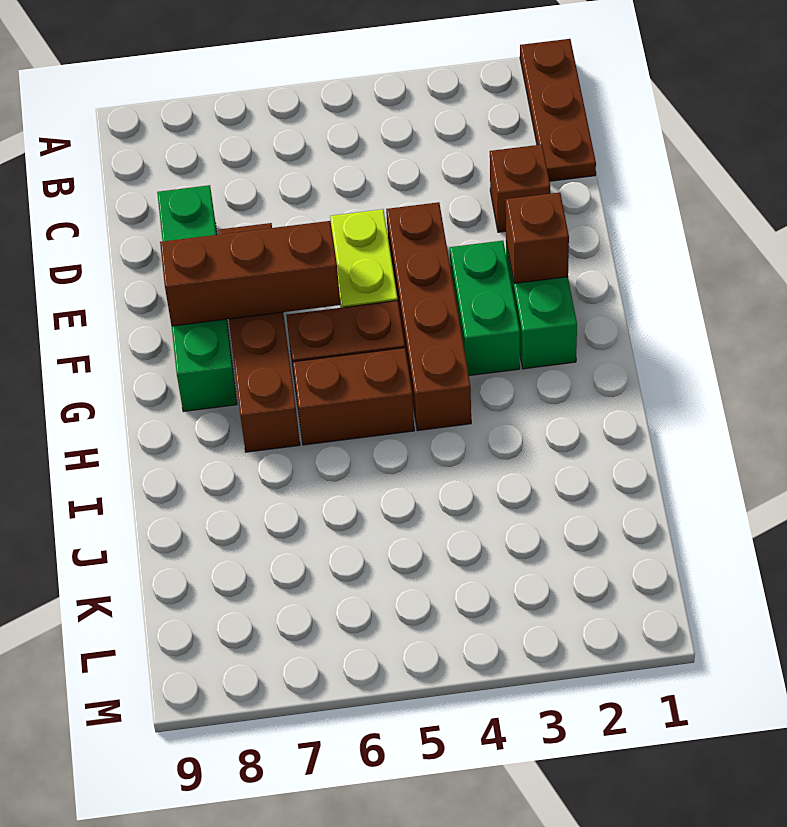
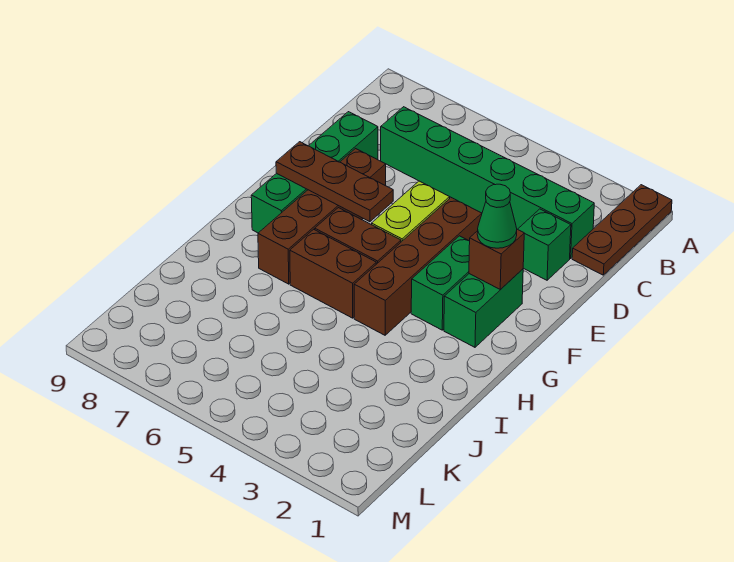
none -> green brick C2:C7 level 1
brown brick D2 level 1 -> green brick D2 level 1
none -> green cone F2 level 3
brown brick F6:F8 level 2 -> brown plate F6:F8 level 2

